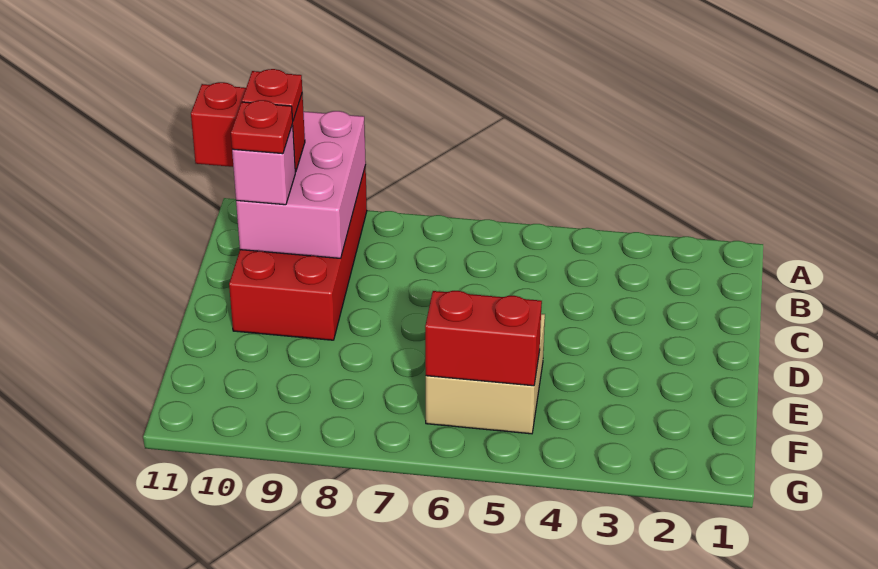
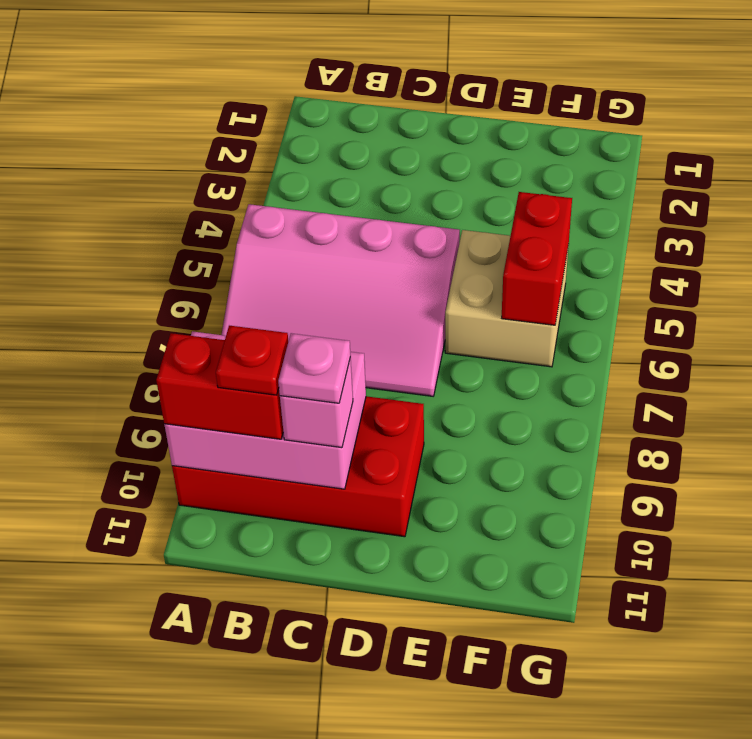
none -> pink slope A5:D7 level 1 top 5
red brick B10:B11 level 3 -> red brick A10:B10 level 3
red plate C10 level 4 -> pink plate C10 level 4

